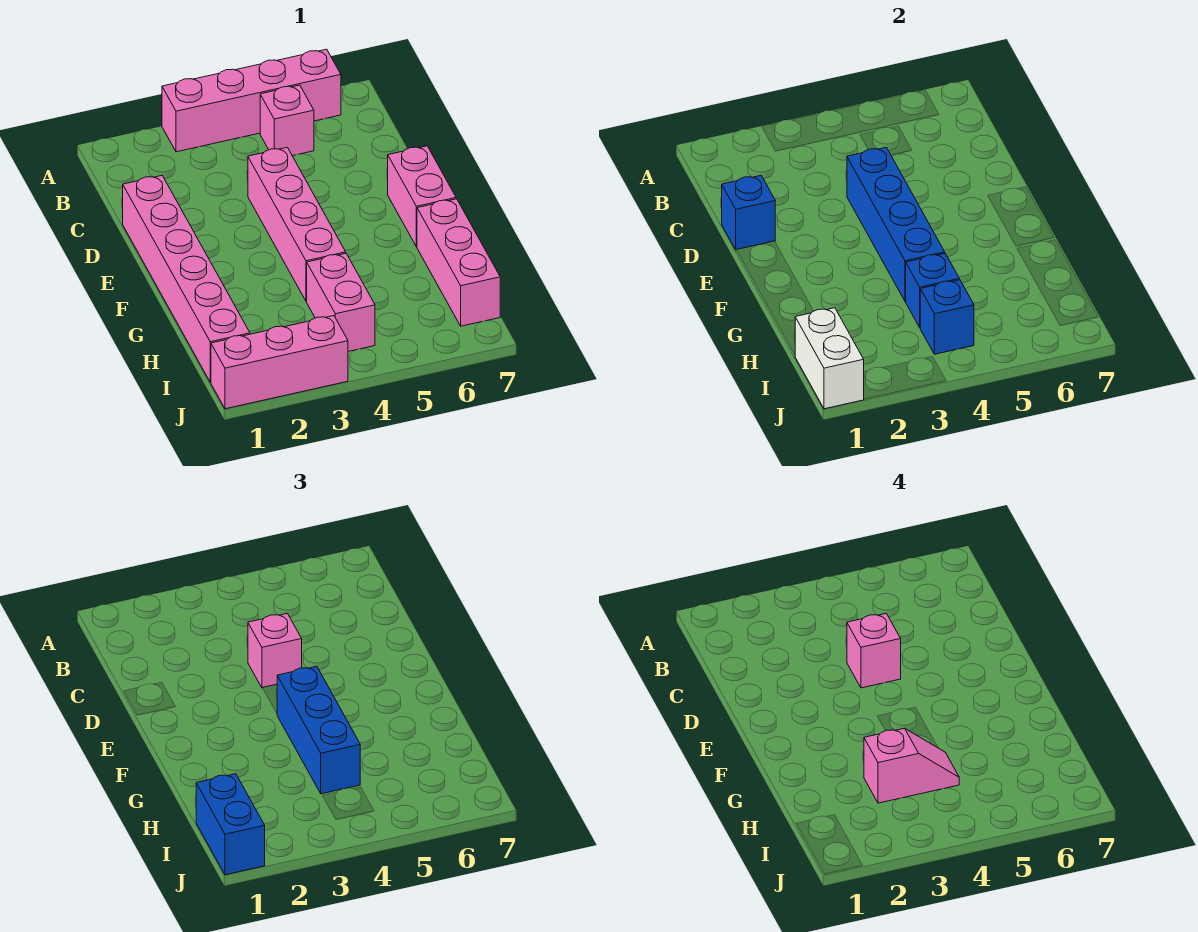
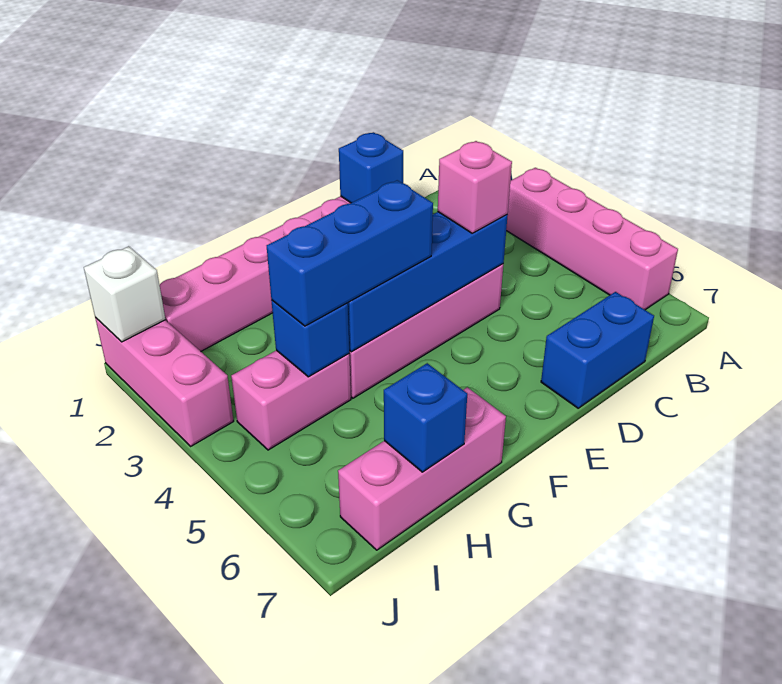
pink brick B5 level 1 -> none
pink brick D4 level 4 -> none
pink brick E7:F7 level 1 -> none
pink slope H3:H4 level 4 top 3 -> none
white brick I1:J1 level 2 -> white brick J1 level 2
blue brick I1:J1 level 3 -> blue brick C7:D7 level 1
blue brick I4 level 2 -> blue brick H7 level 2

